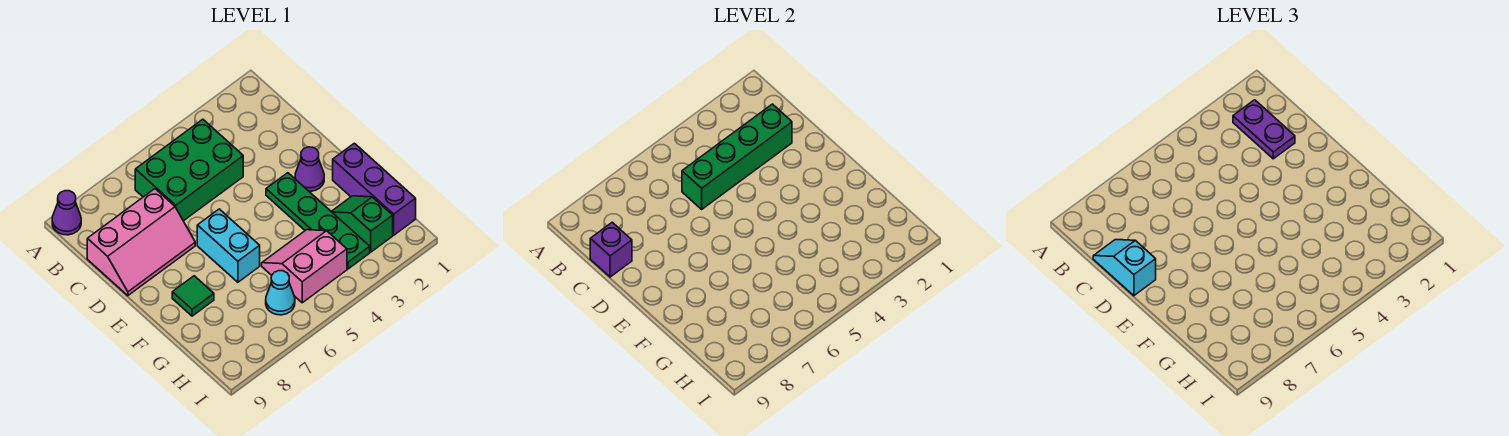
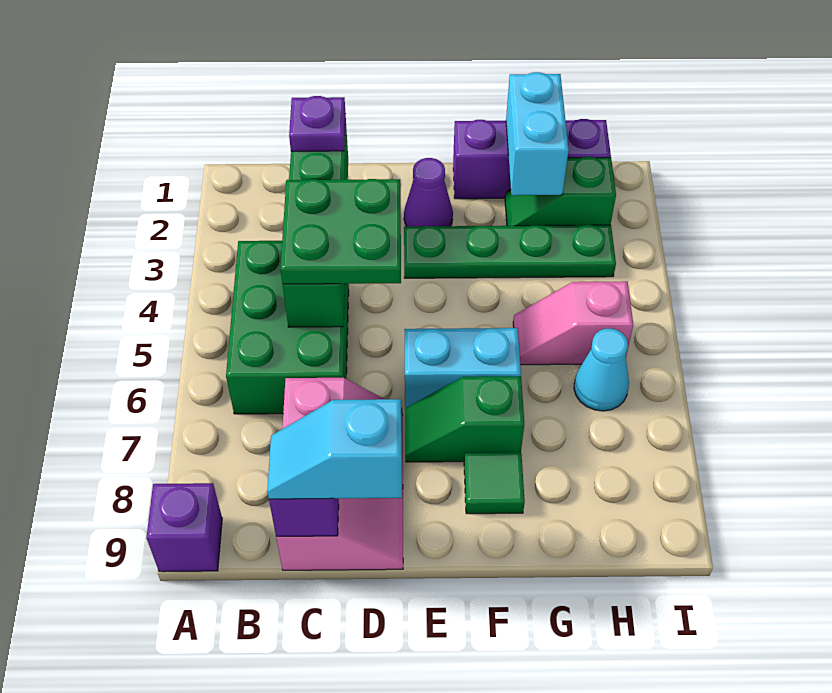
purple cone A9 level 1 -> purple brick A9 level 1
purple plate B2:C2 level 3 -> purple plate C2 level 3
none -> green plate C4:D5 level 3
none -> green slope E7:F7 level 1 top F
none -> cyan brick G1:G2 level 2
pink slope G4:H5 level 1 top H -> pink slope G5:H5 level 1 top H

